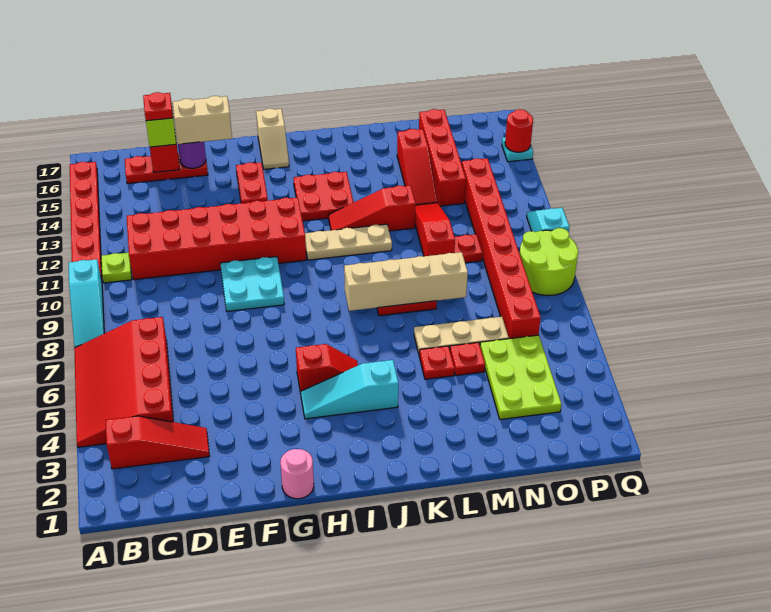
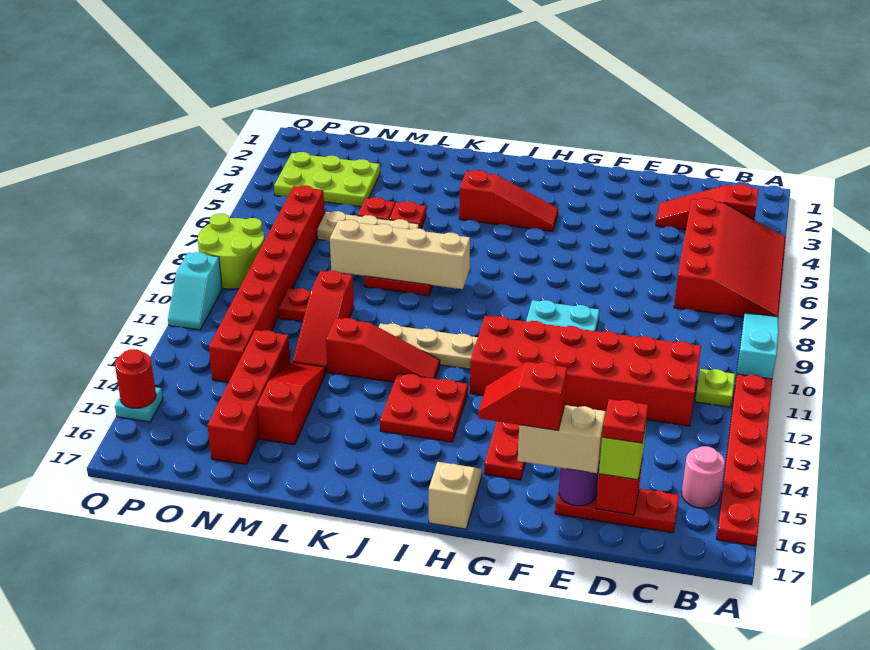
pink round brick G1 level 1 -> pink round brick B15 level 1
cyan slope H4:J4 level 1 top J -> red slope H4:J4 level 1 top J
red slope H5:I5 level 1 top H -> red slope F16:G16 level 4 top F
lime plate N3:O5 level 1 -> lime plate N3:P4 level 1

